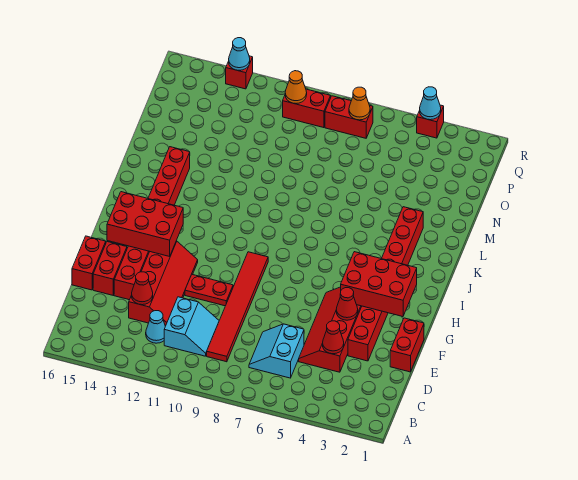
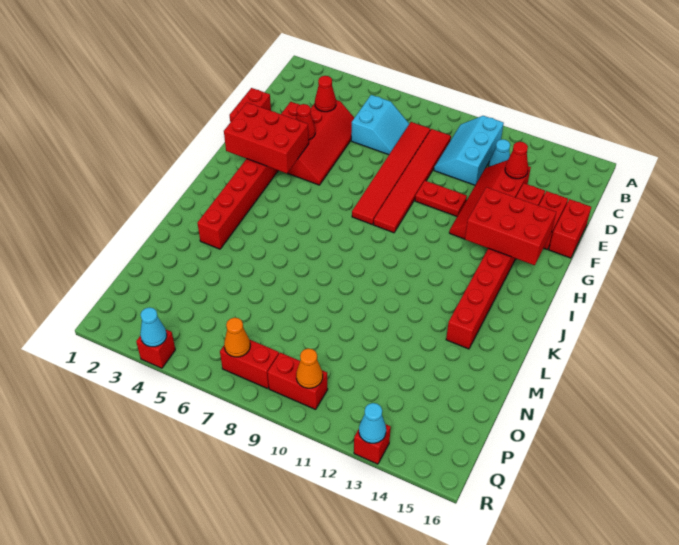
none -> red tile C8:H8 level 1
cyan slope C10:D11 level 1 top 11 -> cyan slope B10:D11 level 1 top 11

